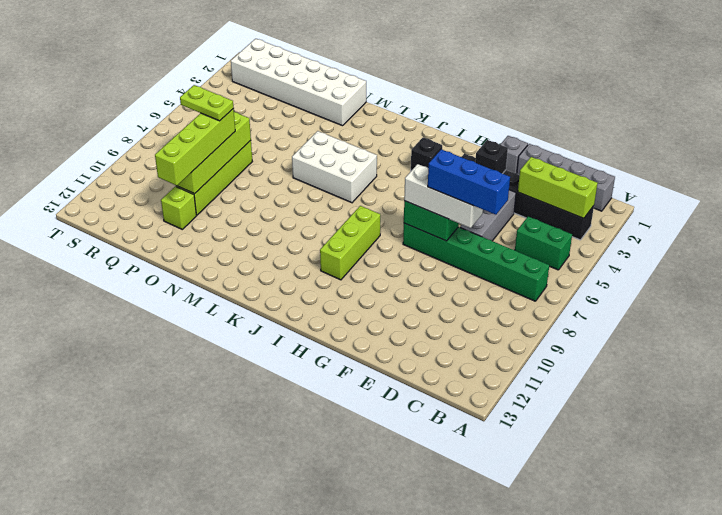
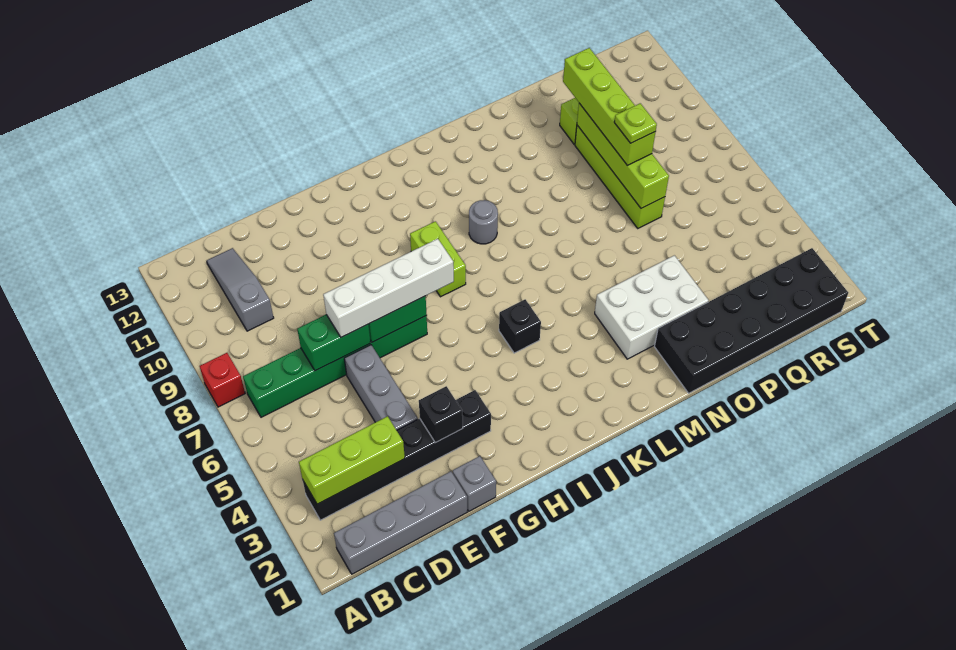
none -> red brick A8 level 1
green brick B5:C5 level 1 -> green brick D7:E7 level 2
none -> grey slope C10:C12 level 1 top 10
blue brick D7:F7 level 4 -> none
white brick E7:G7 level 3 -> white brick E7:H7 level 3
black brick I3 level 1 -> black brick J5 level 1
lime brick I8:I10 level 1 -> lime brick I8:I9 level 1
white brick K5:M6 level 1 -> white brick M3:O4 level 1
none -> grey round brick K9 level 1
white brick N1:S2 level 1 -> black brick N1:S2 level 1
lime plate P8:Q8 level 4 -> lime plate P8 level 4

